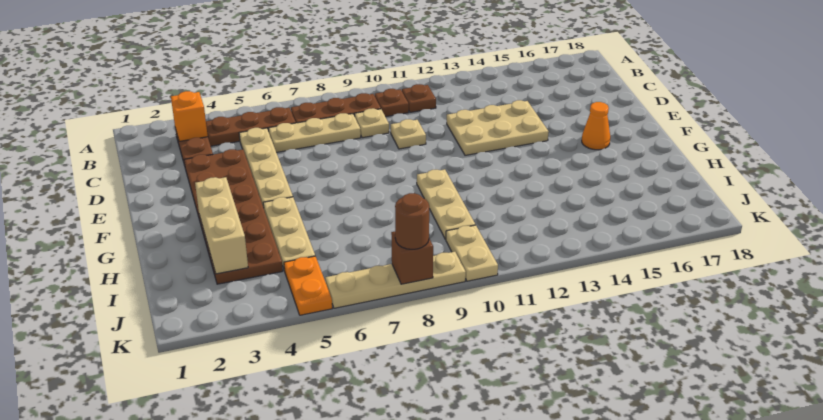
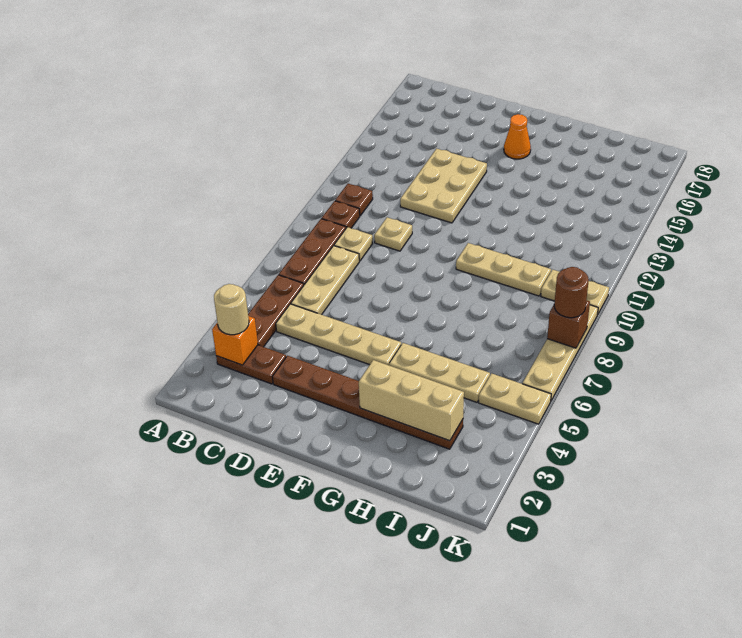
none -> tan round brick B3 level 3
brown plate D3:I4 level 1 -> brown plate D3:I3 level 1
orange plate J5:K5 level 1 -> tan plate J5:K5 level 1

